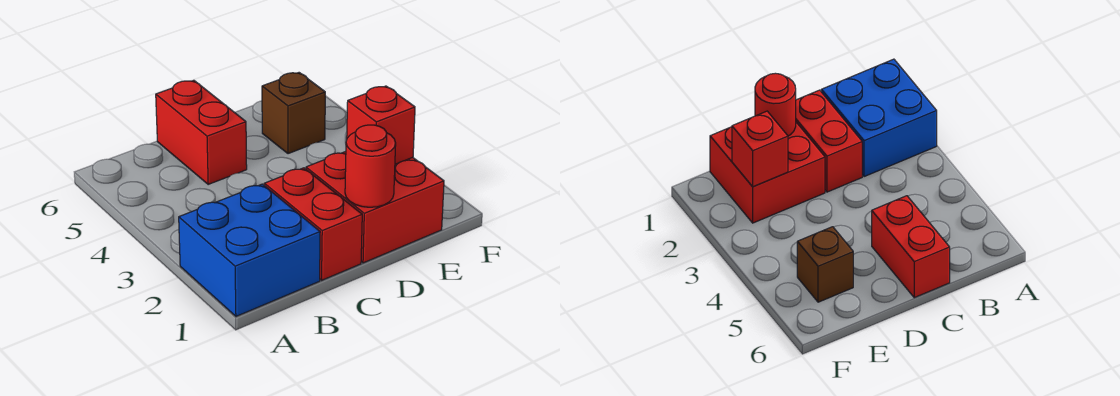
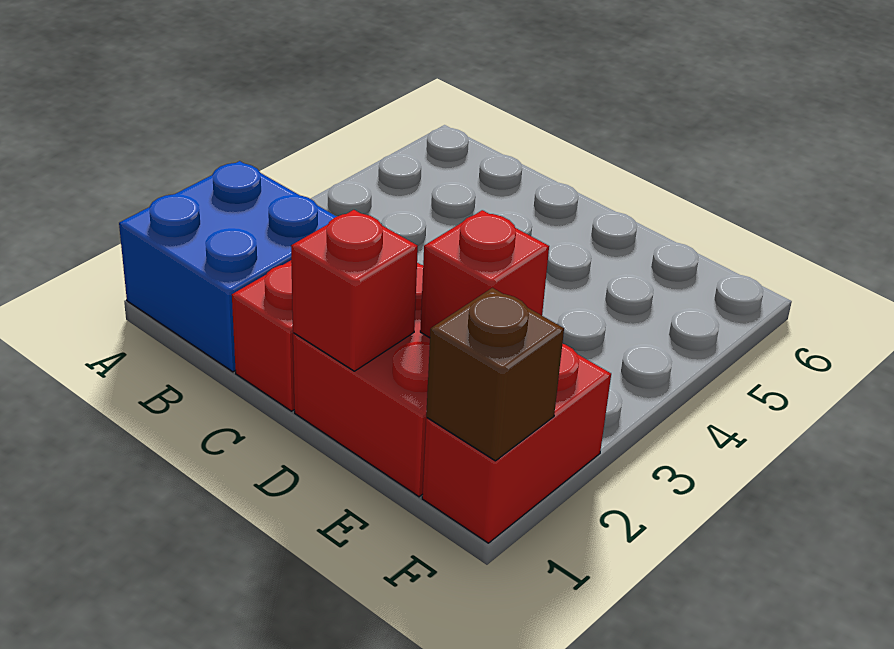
red brick C5:C6 level 1 -> red brick F1:F2 level 1
red round brick D1 level 2 -> red brick D1 level 2
brown brick E5 level 1 -> brown brick F1 level 2

